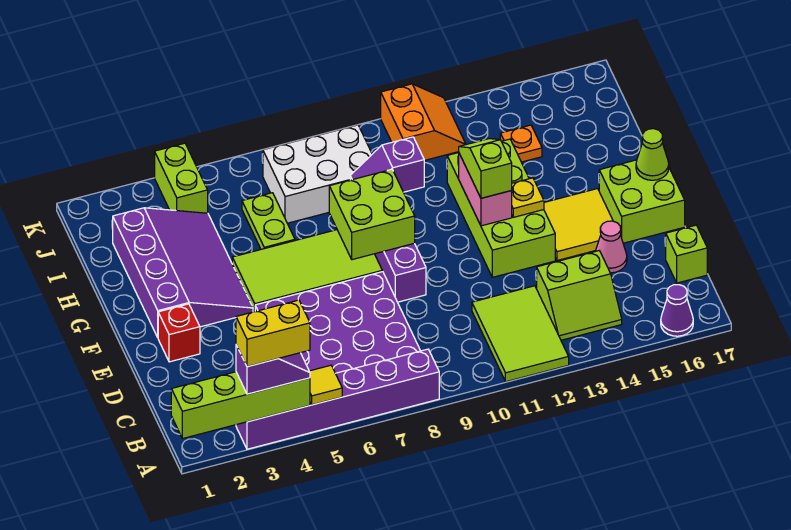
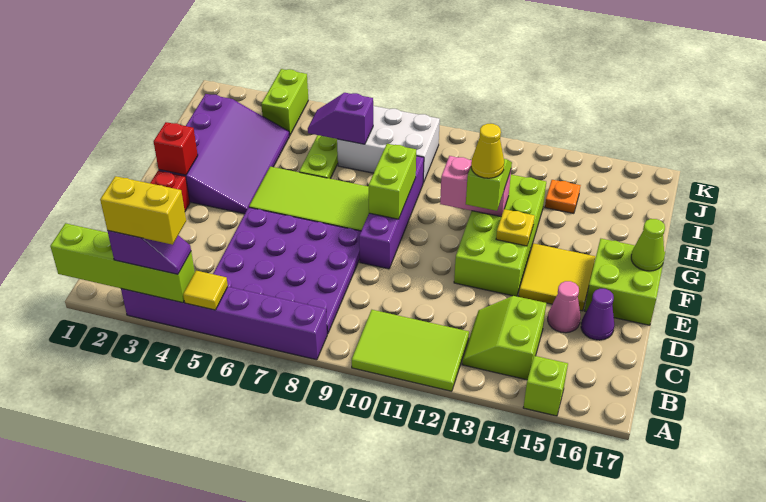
lime tile A11:C12 level 1 -> lime tile A10:B12 level 1
purple cone A16 level 1 -> purple cone D16 level 1
lime slope B13:C14 level 1 top C -> lime slope B13:C14 level 1 top 14
lime brick C17 level 1 -> lime brick A15 level 1
none -> red brick F2 level 2
lime brick F8:G9 level 2 -> lime brick F9:G9 level 2
pink brick F12:G12 level 2 -> pink brick G11:G12 level 2
none -> yellow cone F12 level 4
purple slope H9:H10 level 2 top 10 -> purple slope I6:I7 level 2 top 7
orange slope J11:K12 level 1 top 11 -> none

